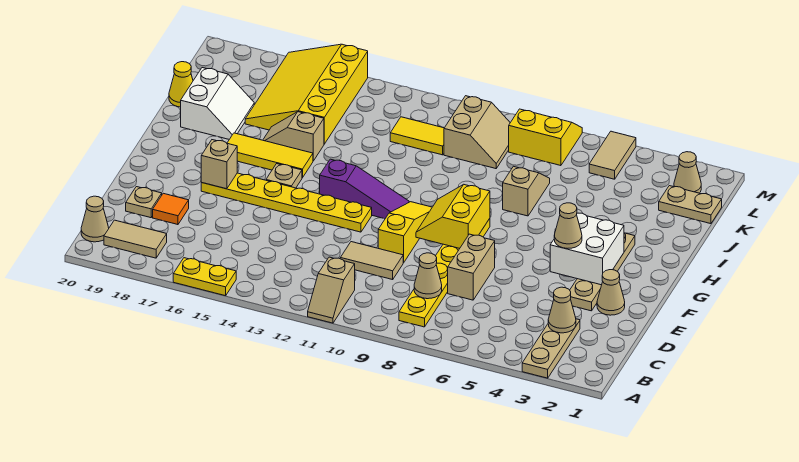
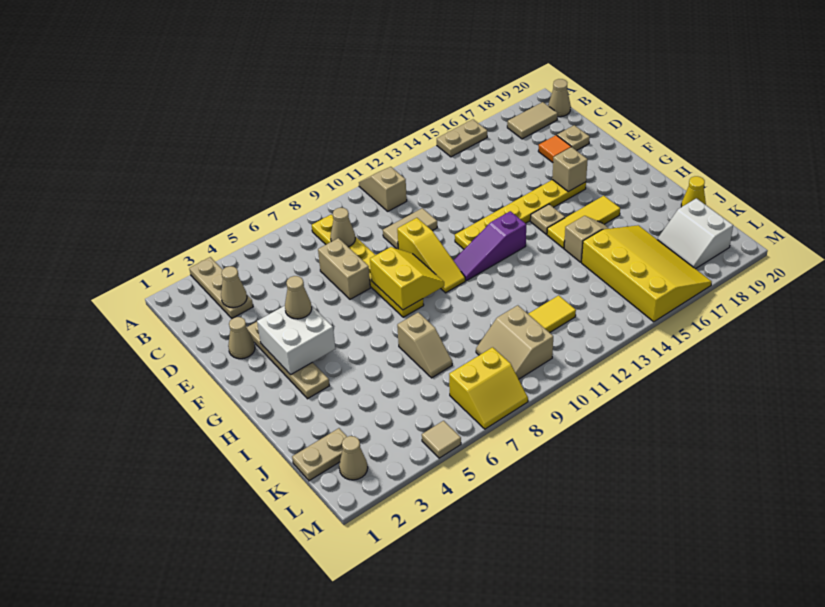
yellow plate A15:A16 level 1 -> tan plate A15:A16 level 1
white slope I18:J19 level 1 top 19 -> white slope K18:L19 level 1 top 19
tan tile L5:M5 level 1 -> tan tile M5 level 1

